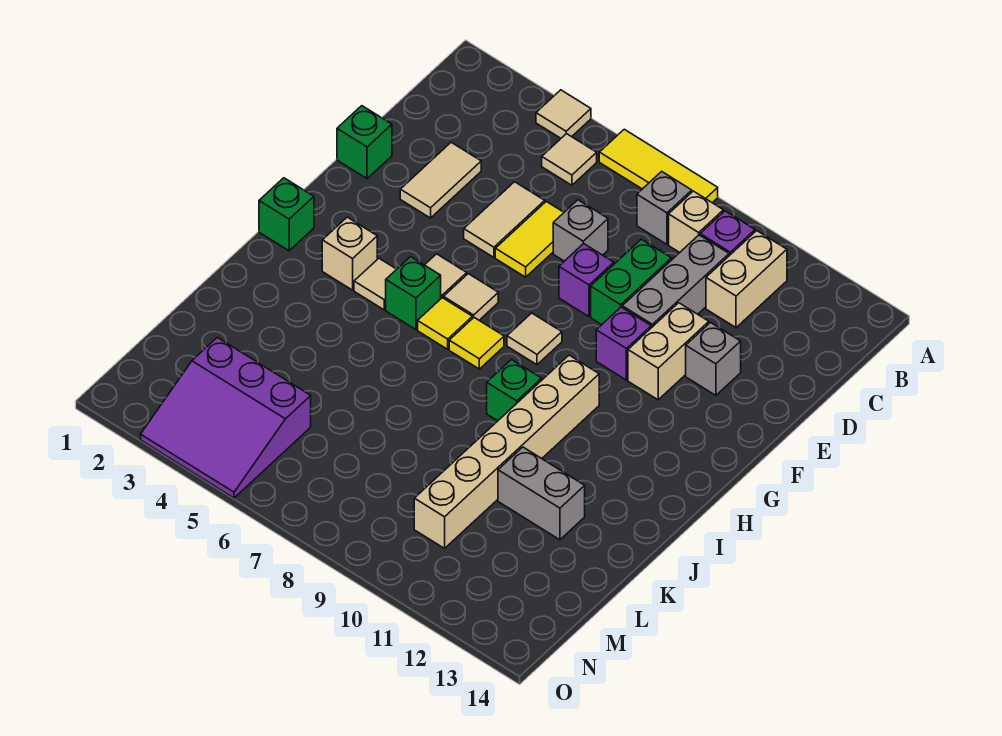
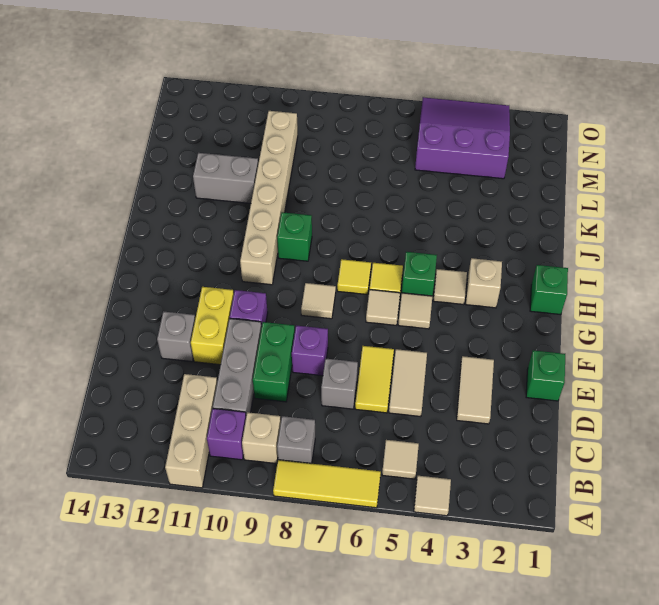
tan brick B11:C11 level 1 -> tan brick A11:C11 level 1
tan brick E11:F11 level 1 -> yellow brick E11:F11 level 1

